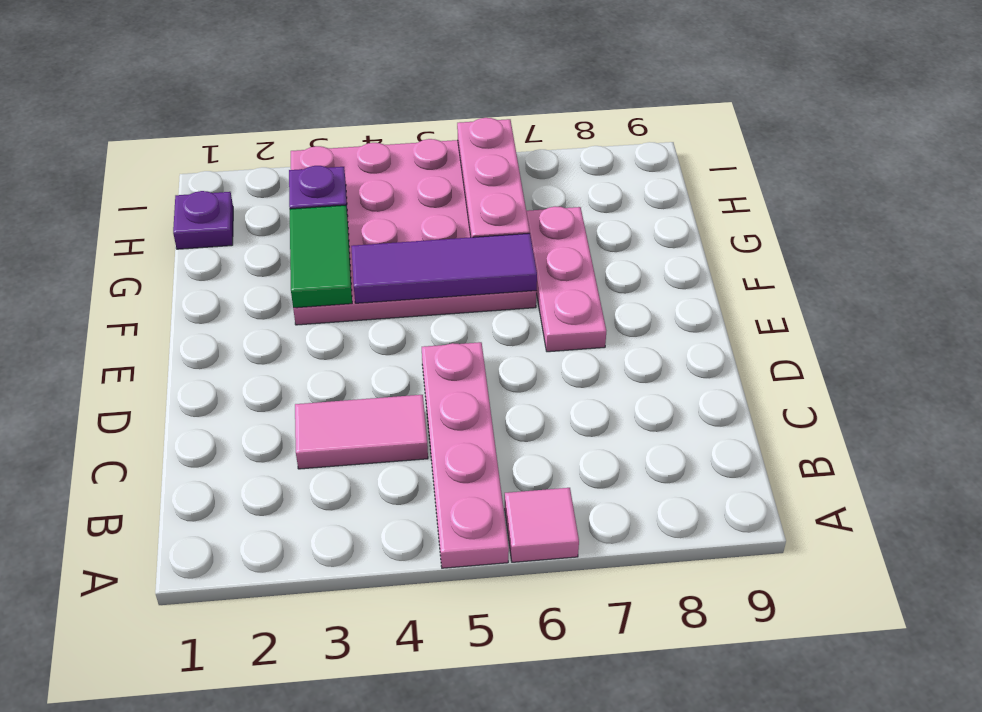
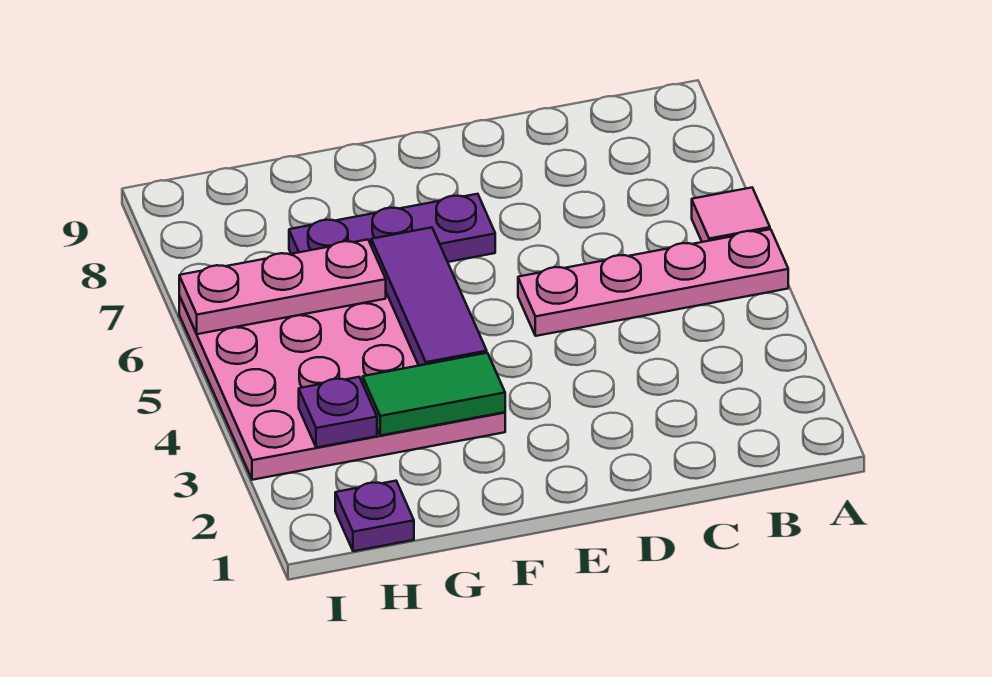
pink tile C3:C4 level 1 -> none
pink plate E7:G7 level 1 -> purple plate E7:G7 level 1

